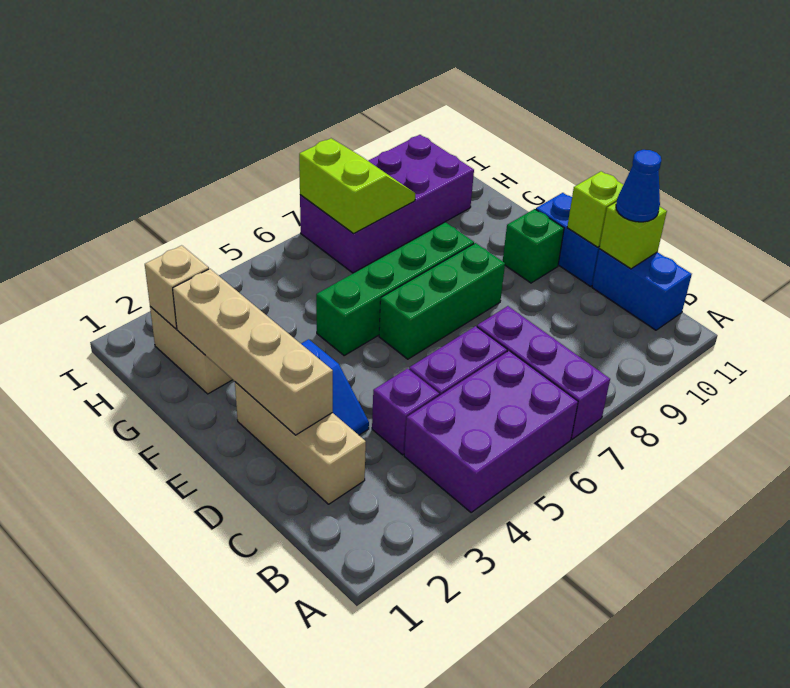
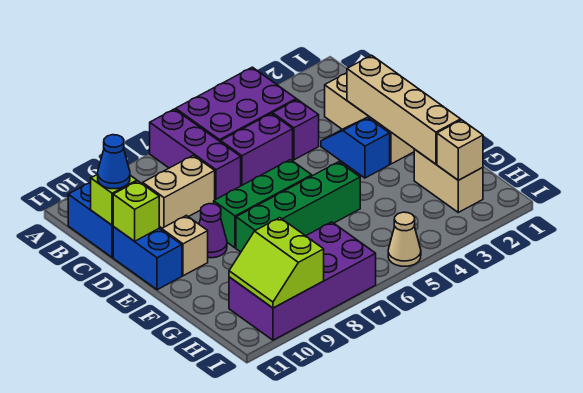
none -> tan brick C8:C9 level 1
none -> purple cone E9 level 1
green brick E10 level 1 -> tan brick E10 level 1
lime slope H7:I8 level 2 top 7 -> lime slope H9:I10 level 2 top 9
none -> tan cone I5 level 1

